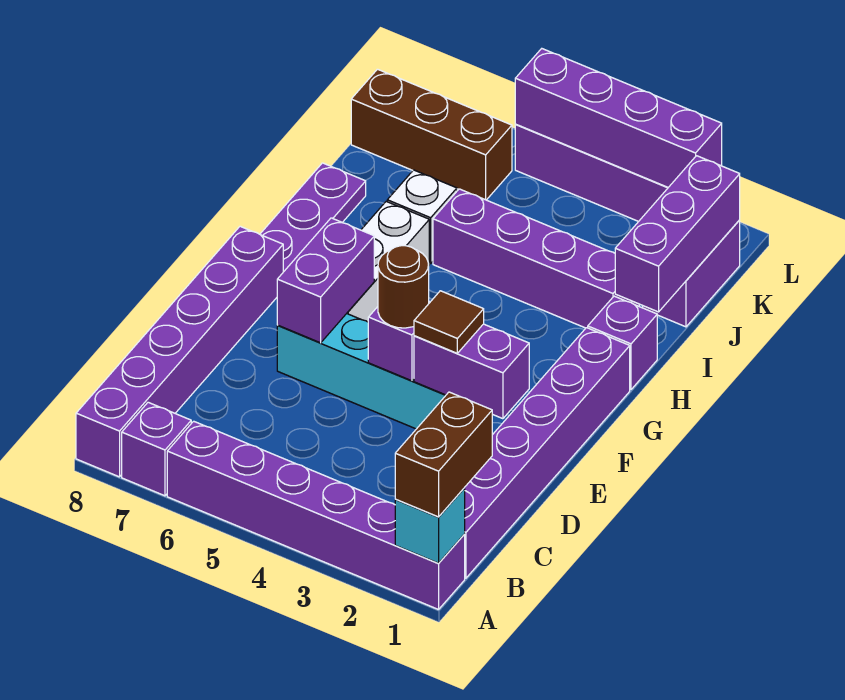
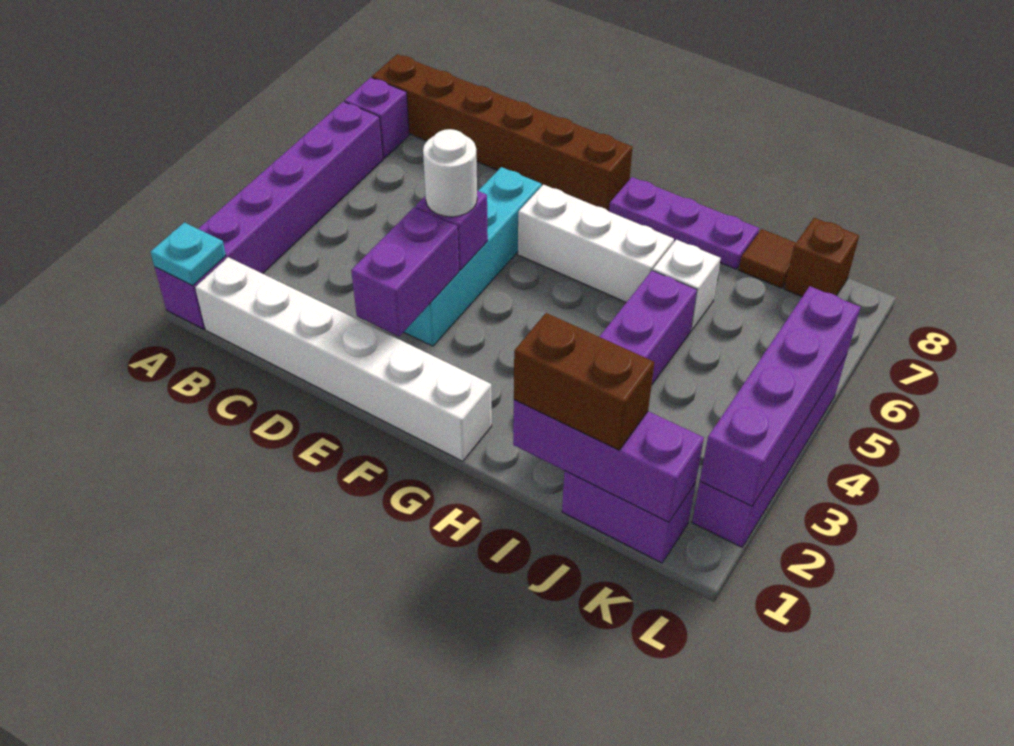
cyan brick A1 level 2 -> cyan plate A1 level 2
brown brick A1:B1 level 3 -> brown brick I1:J1 level 3
purple brick A8:F8 level 1 -> brown brick A8:F8 level 1
purple brick B1:G1 level 1 -> white brick B1:G1 level 1
brown tile E3 level 3 -> brown tile J8 level 1
brown round brick E4 level 3 -> white round brick E4 level 3
purple brick E6:F6 level 2 -> none
purple brick H1 level 1 -> none
brown brick K6:K8 level 1 -> brown brick K8 level 1

